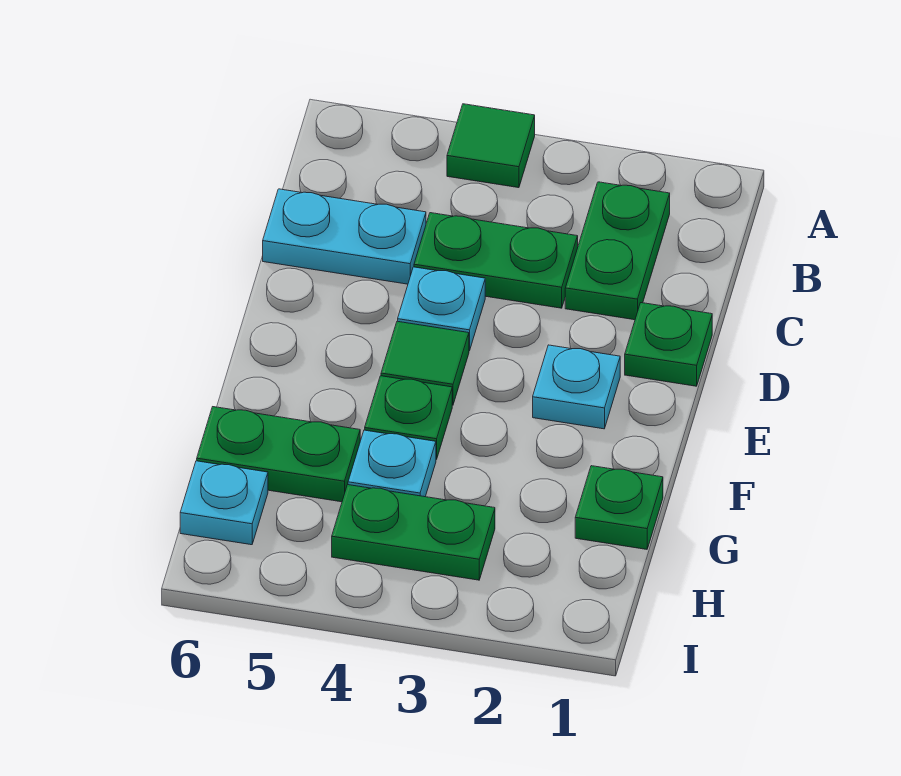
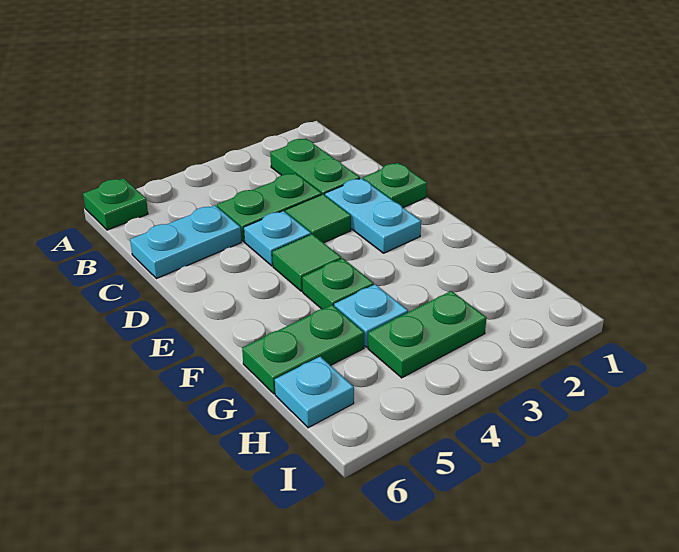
green tile A4 level 1 -> green tile D3 level 1
cyan plate E2 level 1 -> cyan plate D2:E2 level 1
green plate G1 level 1 -> green plate A6 level 1

